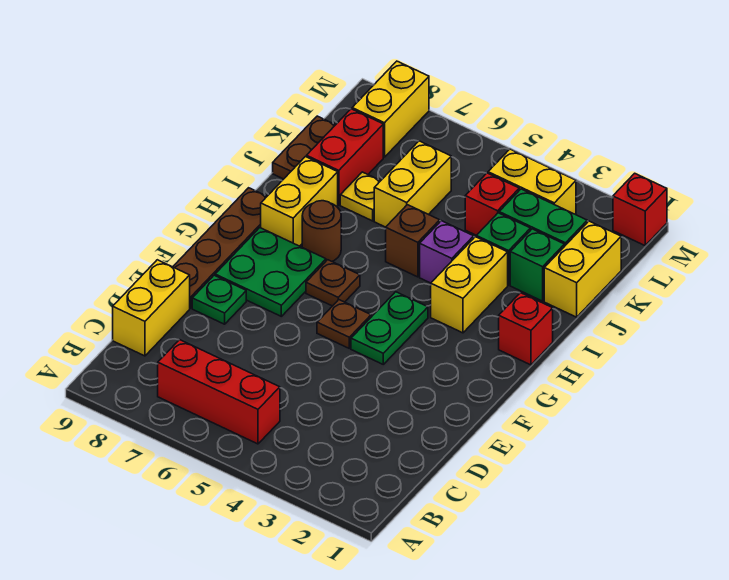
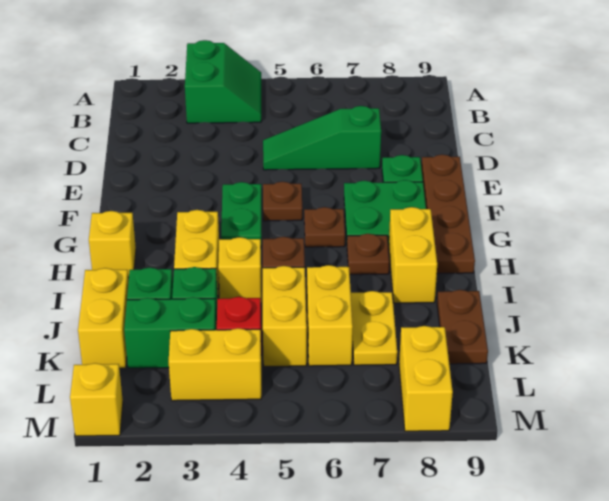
none -> green slope A3:B4 level 1 top 3
red brick B5:B7 level 1 -> none
yellow brick C9:D9 level 1 -> yellow brick J5:K5 level 1
none -> green slope D5:D7 level 1 top 7
red brick H1 level 1 -> yellow brick H1 level 1
brown round brick H7 level 1 -> brown plate H7 level 1
purple brick I4 level 1 -> yellow brick I4 level 1
yellow plate J7 level 1 -> yellow plate J7:K7 level 1
red brick J8:K8 level 1 -> none
red brick M1 level 1 -> yellow brick M1 level 1

